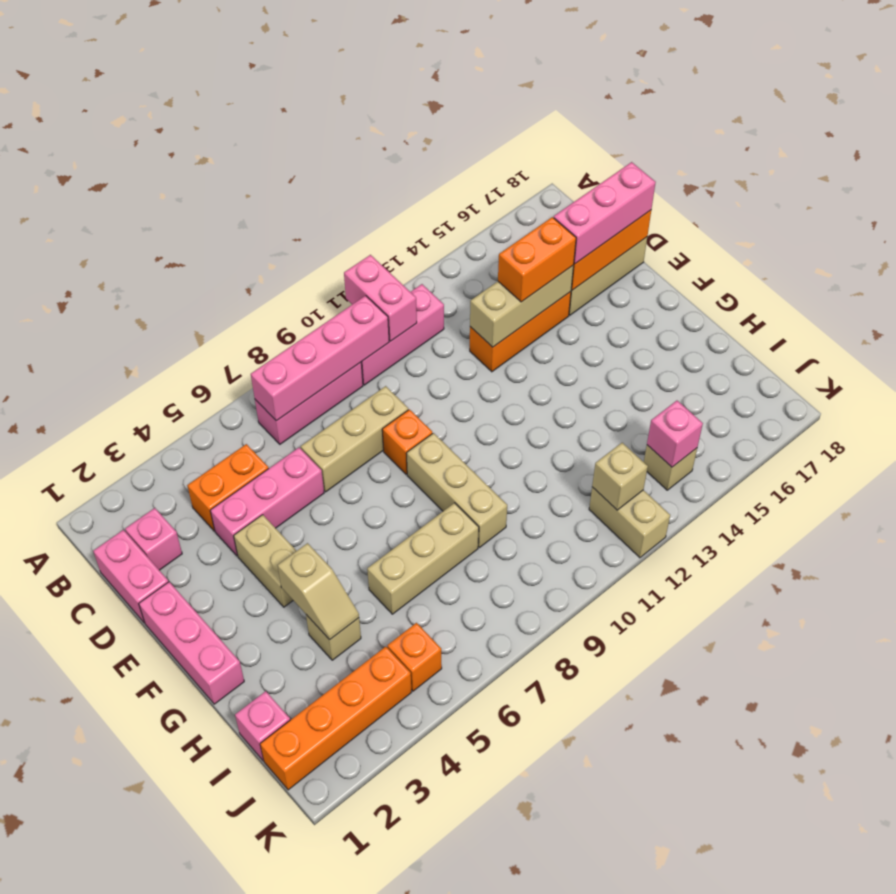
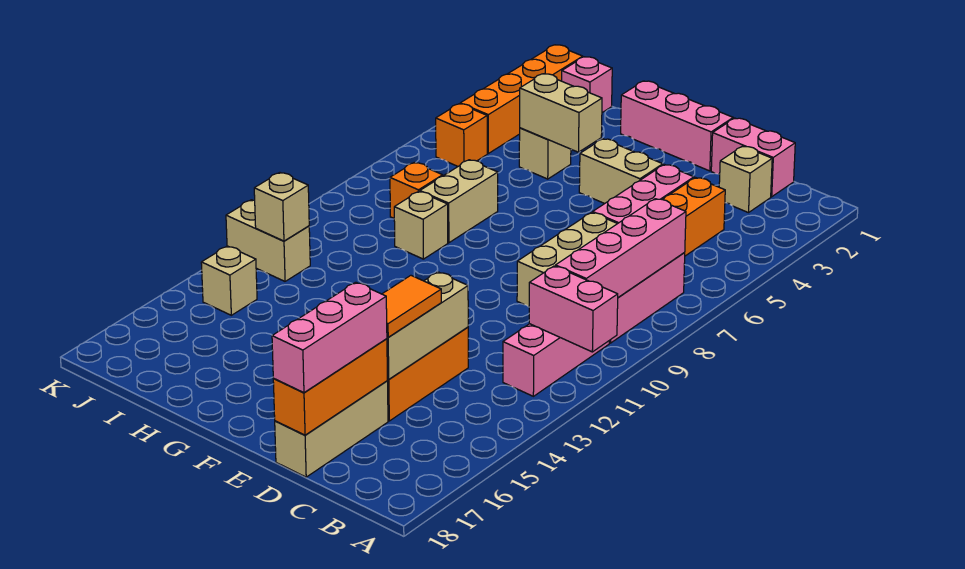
pink brick C2 level 1 -> tan brick C2 level 1
orange brick D14:D15 level 3 -> orange tile D14:D15 level 3
orange brick E9 level 1 -> orange brick I8 level 1
tan brick F9:H9 level 1 -> tan brick H9 level 1
tan slope G4:H4 level 2 top G -> tan brick G4:H4 level 2
tan brick H6:H8 level 1 -> tan brick H7:H8 level 1
pink brick J14 level 2 -> none

